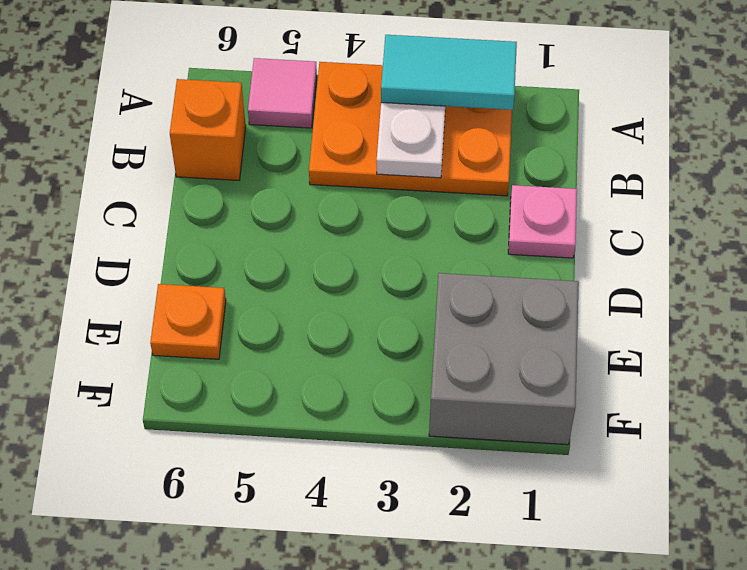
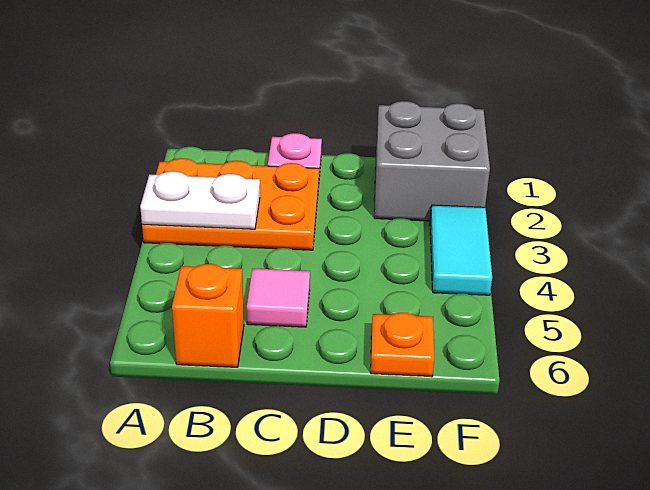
orange plate A2:B4 level 1 -> orange plate A2:C3 level 1
cyan tile A2:A3 level 3 -> cyan tile F3:F4 level 1
pink tile A5 level 1 -> pink tile C5 level 1

